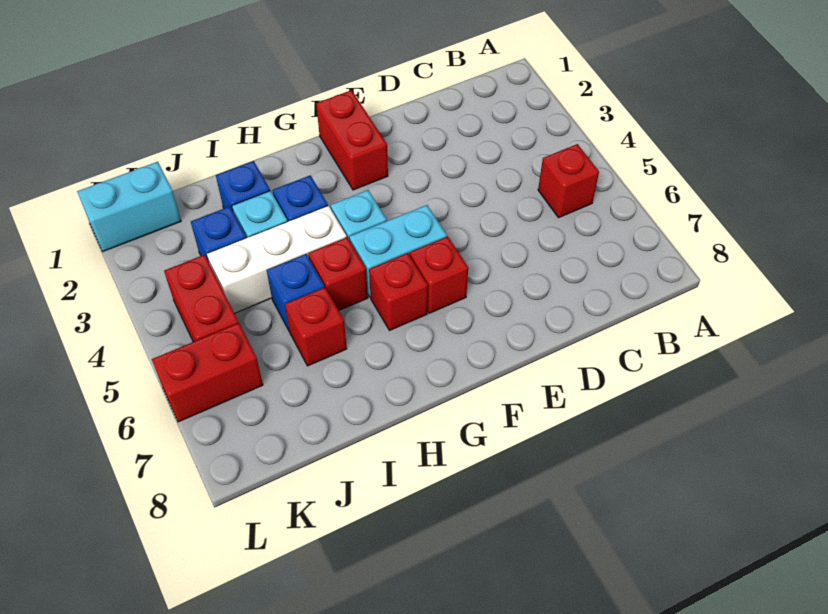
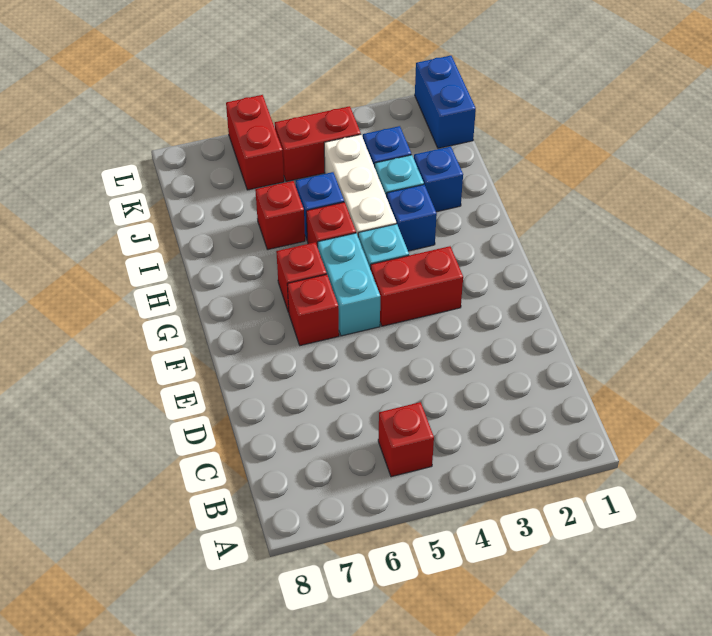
red brick F1:F2 level 1 -> red brick F3:F4 level 1
cyan brick K1:L1 level 1 -> blue brick K1:L1 level 1

